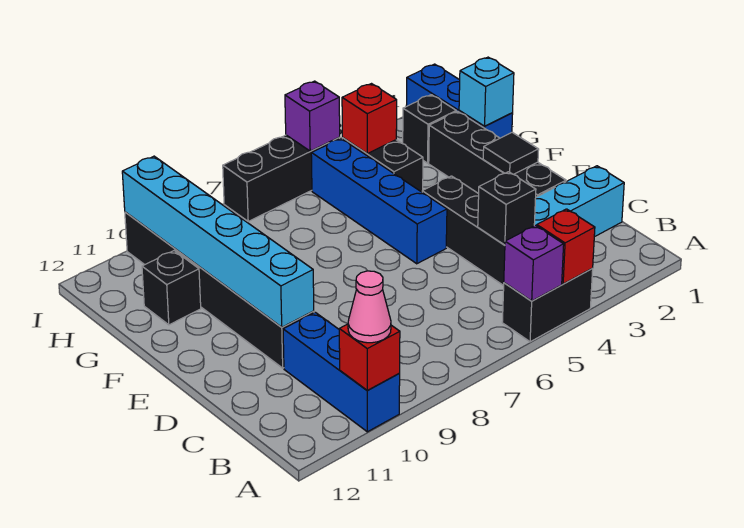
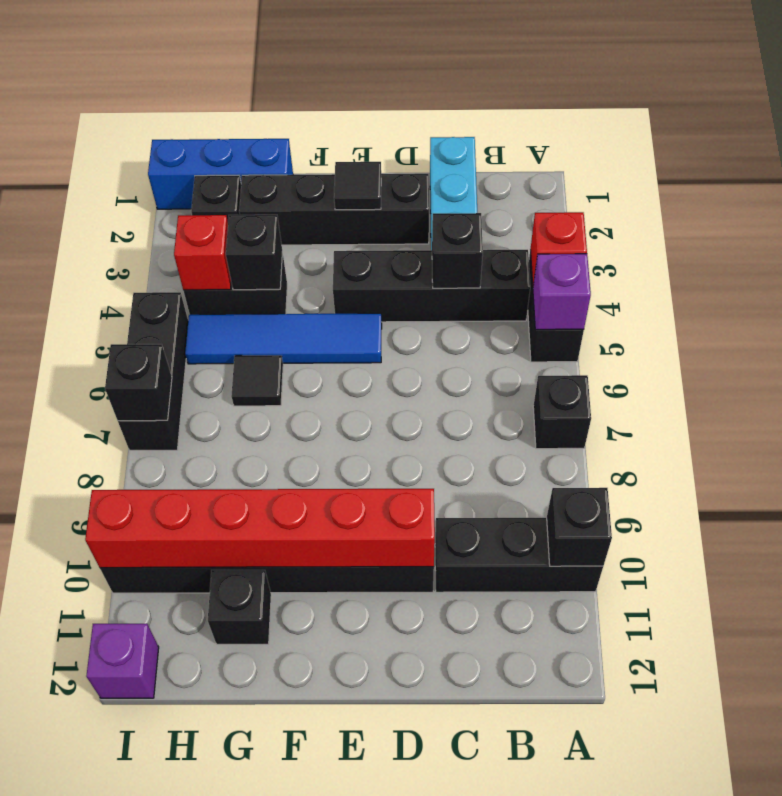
none -> black brick A7 level 1
blue brick A10:C10 level 1 -> black brick A10:C10 level 1
red brick A10 level 2 -> black brick A10 level 2
pink cone A10 level 3 -> none
cyan brick D10:I10 level 2 -> red brick D10:I10 level 2
blue brick E5:H5 level 1 -> blue tile E5:H5 level 1
cyan brick G1 level 2 -> none
none -> black brick G4 level 2
none -> black tile G6 level 1
purple brick I5 level 2 -> purple brick I12 level 1
none -> black brick I7 level 2

